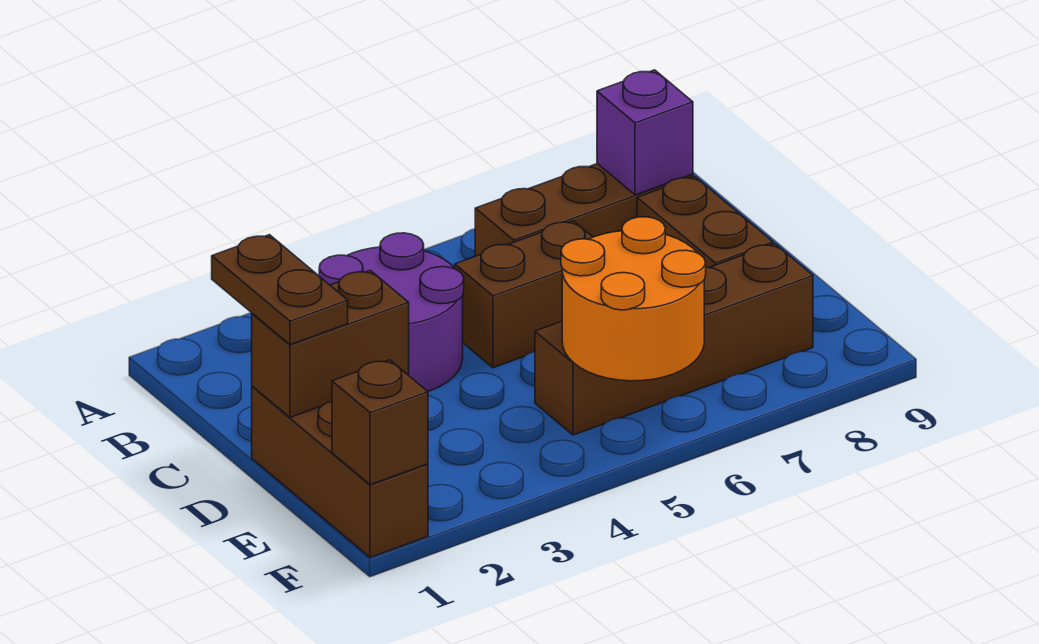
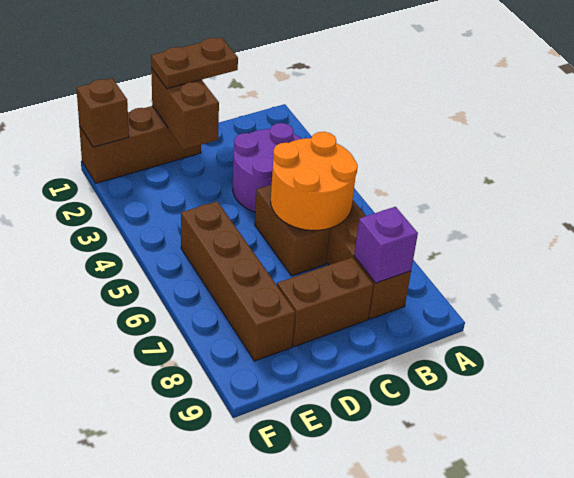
orange round brick E5:F6 level 2 -> orange round brick B5:C6 level 2

